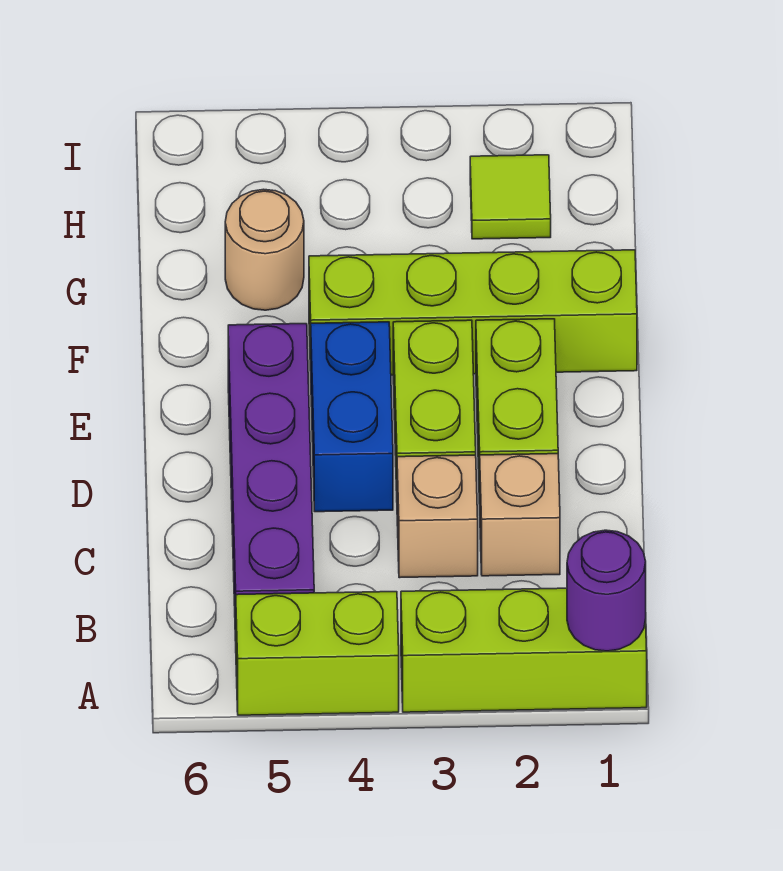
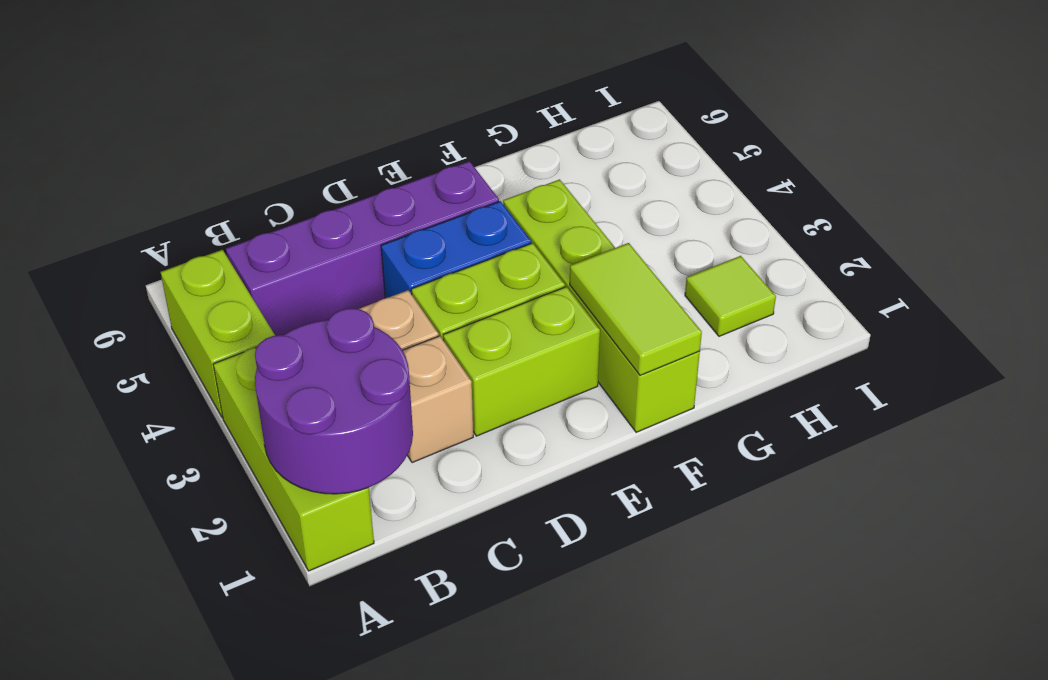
purple round brick A1 level 2 -> purple round brick A1:B2 level 2
none -> lime tile F1:F2 level 2
tan round brick G5 level 1 -> none

